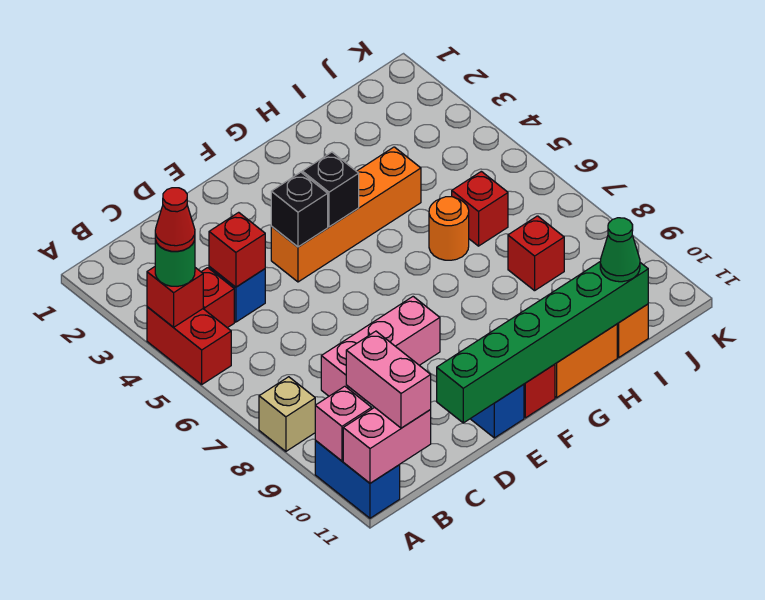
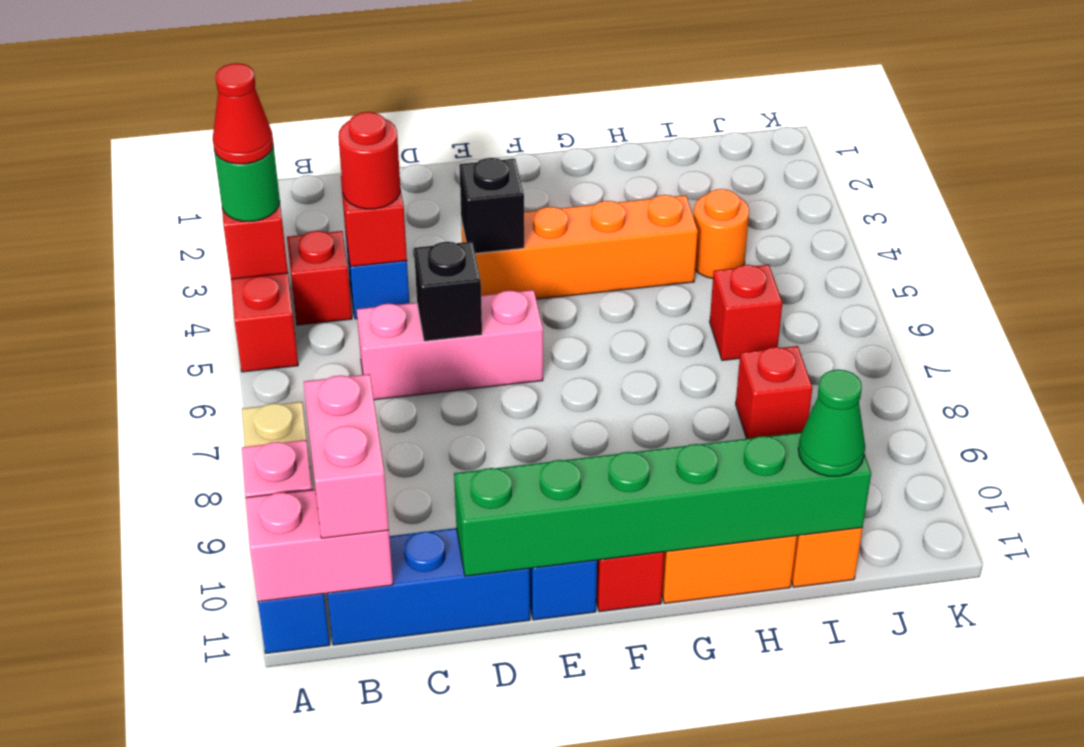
none -> blue brick B11:D11 level 1
none -> red round brick C4 level 3
pink brick C8:E8 level 1 -> pink brick C6:E6 level 1
black brick F4 level 2 -> black brick D6 level 2
orange round brick H6 level 1 -> orange round brick I4 level 1

